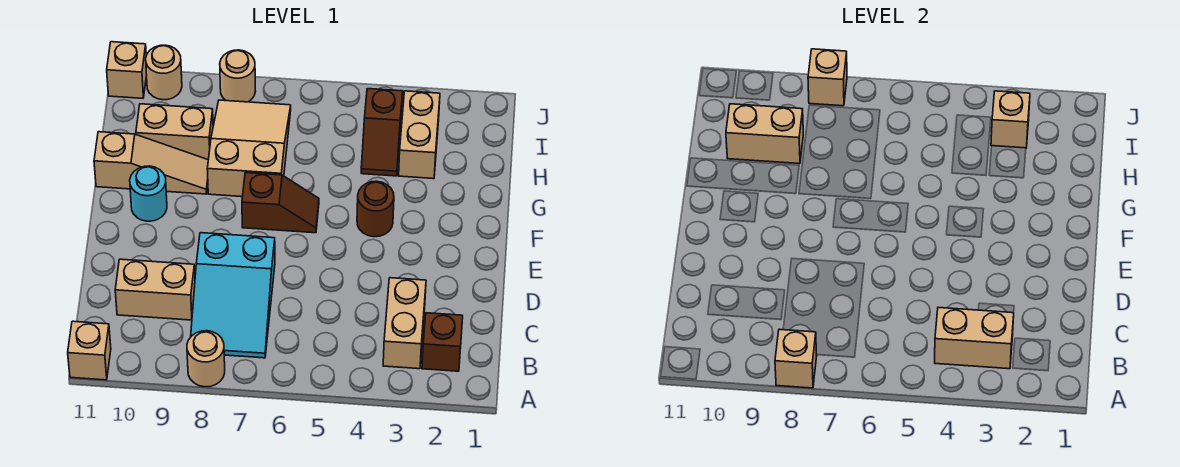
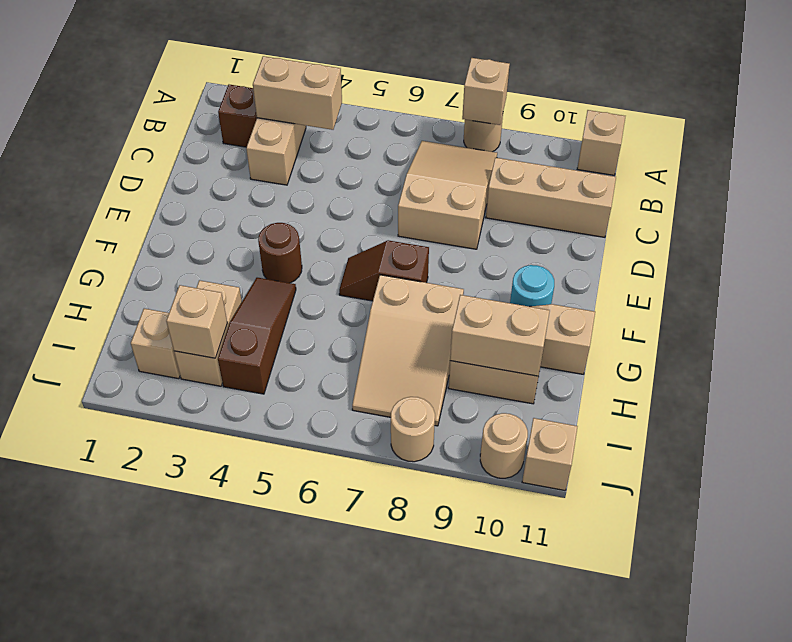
cyan slope B7:D8 level 1 top D -> tan slope B7:D8 level 1 top D
tan brick C9:C10 level 1 -> tan brick C9:C11 level 1
brown slope H4:I4 level 1 top I -> brown slope G4:I4 level 1 top I
tan brick J8 level 2 -> tan brick I2 level 1

